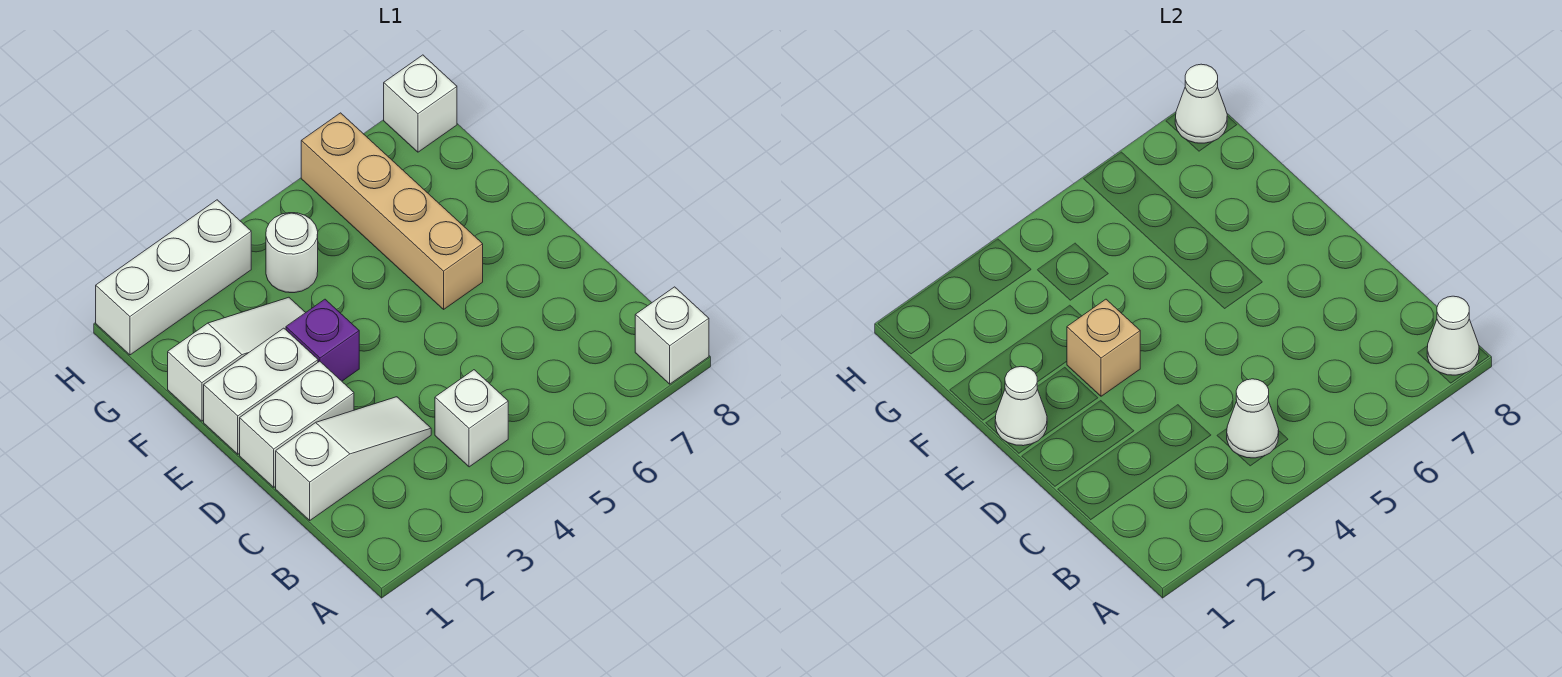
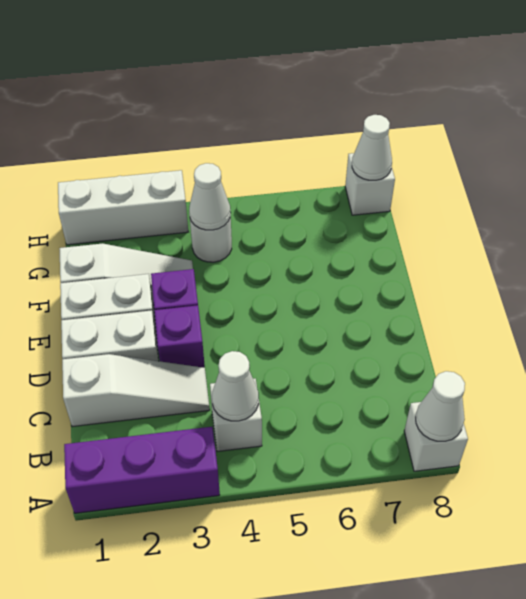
none -> purple brick A1:A3 level 1
none -> purple brick D3 level 1
white cone E1 level 2 -> white cone G4 level 2
tan brick E3 level 2 -> none
tan brick E6:H6 level 1 -> none

